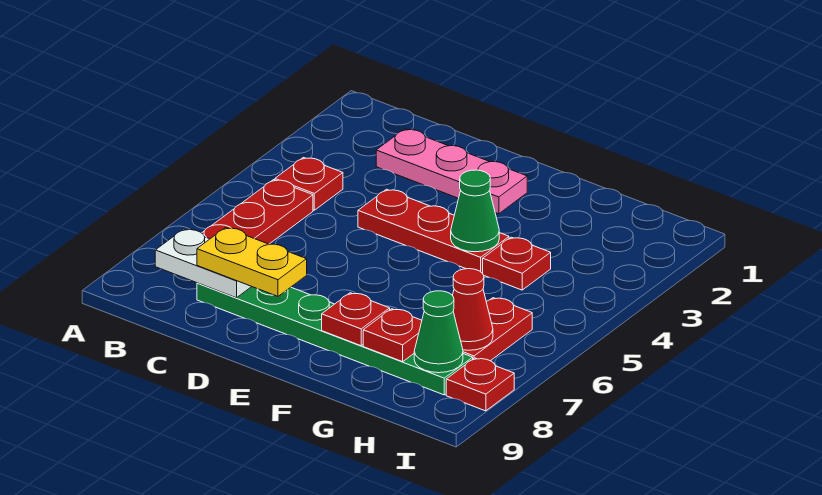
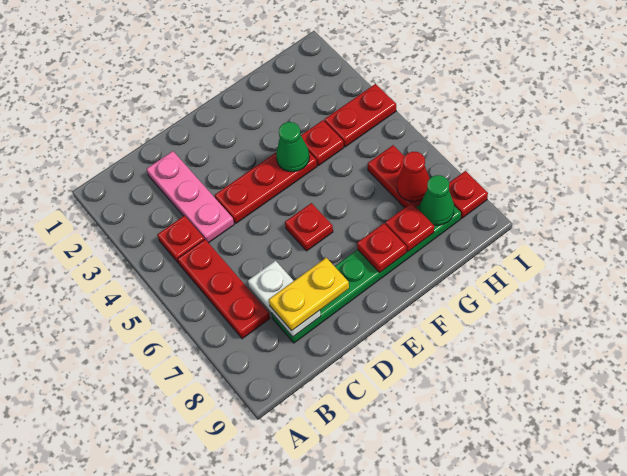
white plate B8:C8 level 2 -> white plate C7:C8 level 2
pink plate C2:E2 level 1 -> pink plate C2:C4 level 1
none -> red plate E6 level 1
none -> red plate H4:I4 level 1

